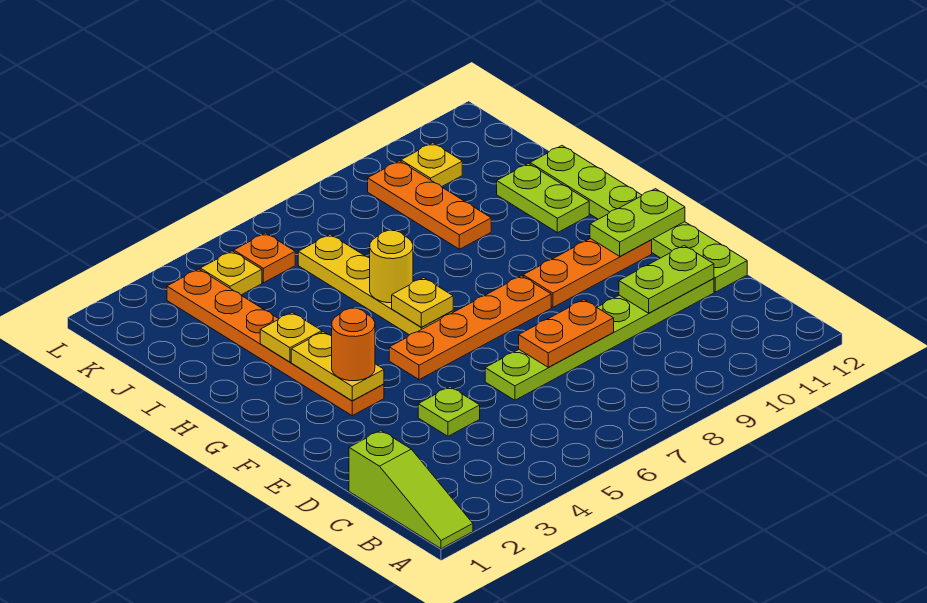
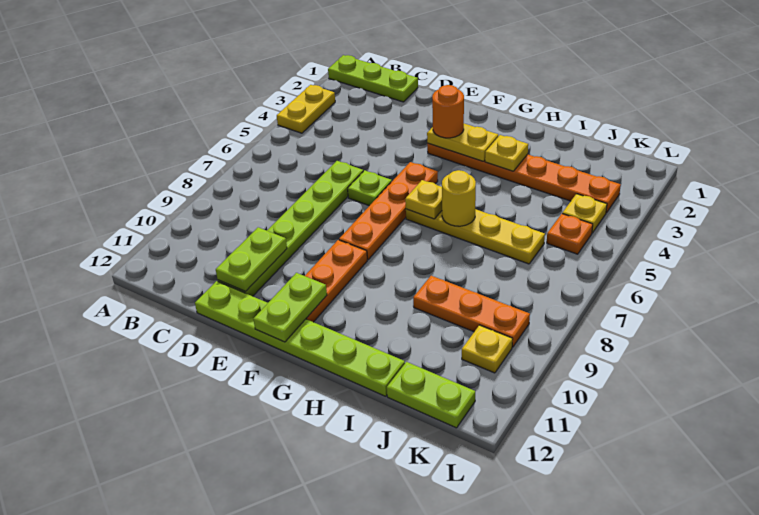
lime slope A1:C1 level 1 top C -> lime plate A1:C1 level 1
none -> yellow plate A3:A4 level 1
lime plate D4 level 1 -> lime plate E6 level 1
orange plate D7:D8 level 2 -> none
lime plate H11:I11 level 1 -> lime plate J12:K12 level 1

